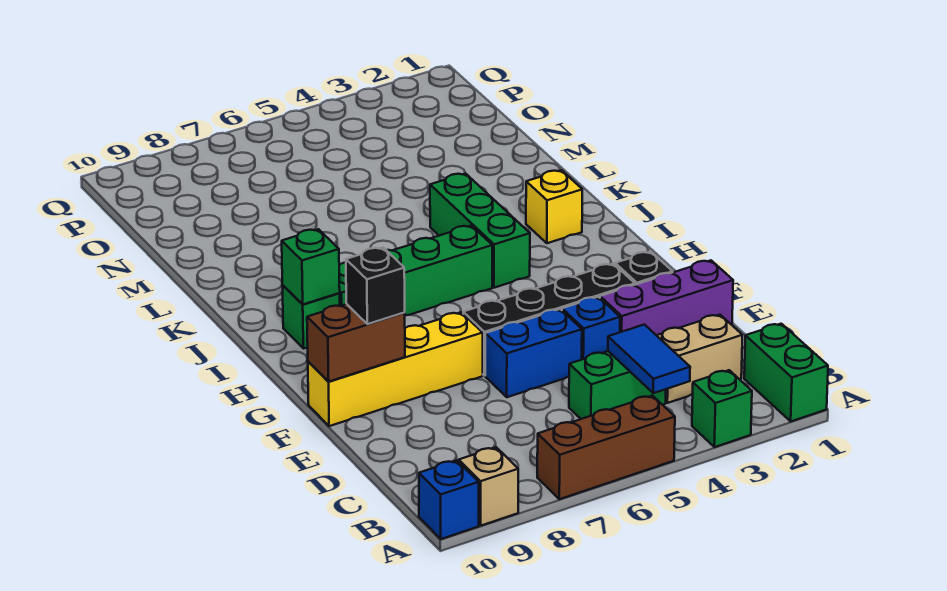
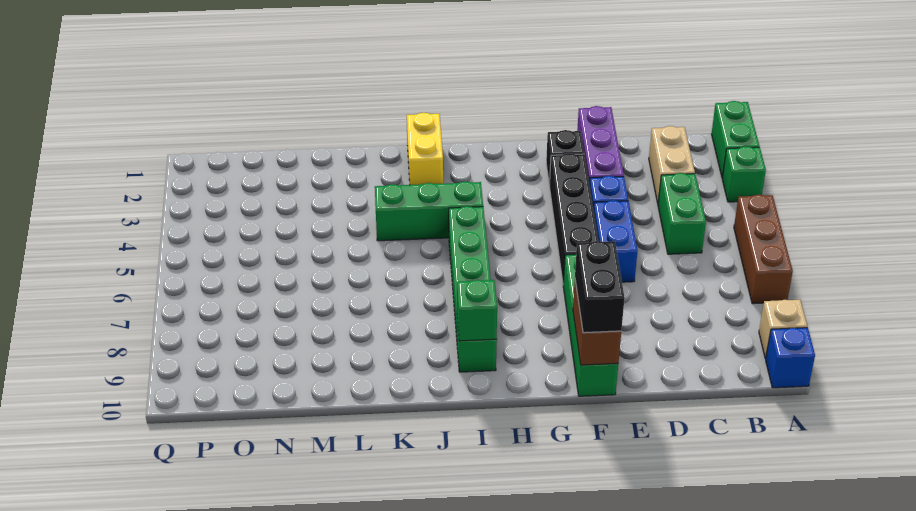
green brick A1:B1 level 1 -> green brick A1:A2 level 1
blue tile B4:C4 level 2 -> none
yellow brick F7:F10 level 1 -> green brick F7:F10 level 1
black brick F9 level 3 -> black brick F9:F10 level 3
yellow brick J2 level 1 -> yellow brick J1:J2 level 1

